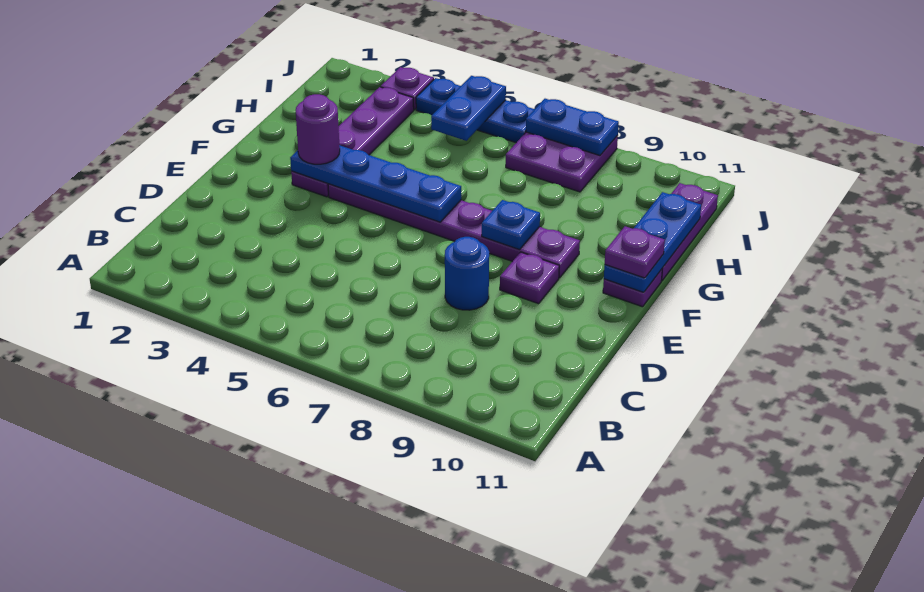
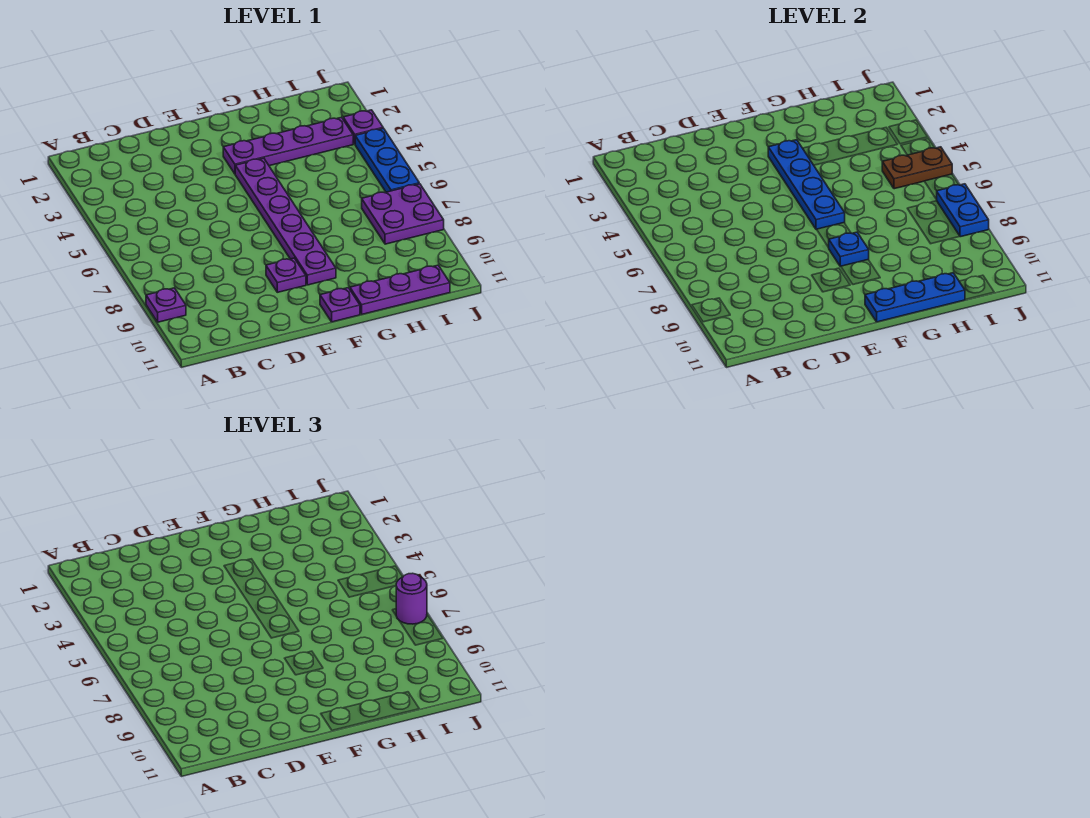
blue round brick D8 level 1 -> none
purple round brick F3 level 3 -> purple round brick J7 level 3
purple plate F11 level 3 -> purple plate A9 level 1
blue plate I5:J5 level 2 -> brown plate I5:J5 level 2

